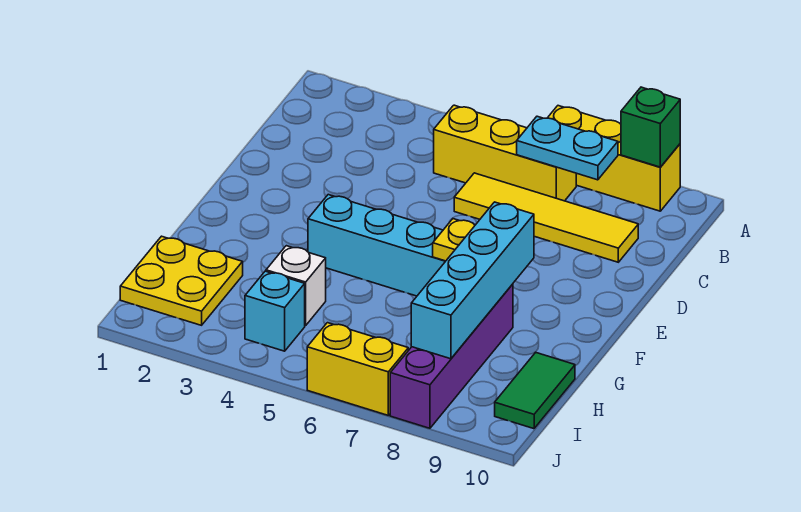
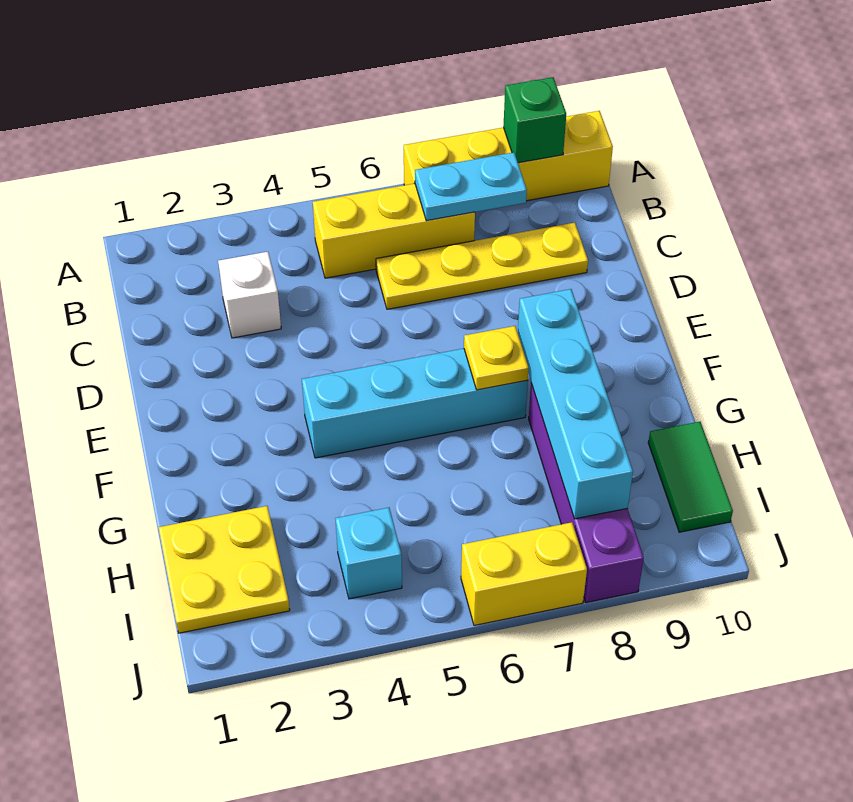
yellow brick A7:A9 level 1 -> yellow brick A7:A10 level 1
yellow tile C6:C9 level 1 -> yellow plate C6:C9 level 1
white brick H4 level 1 -> white brick C3 level 1

